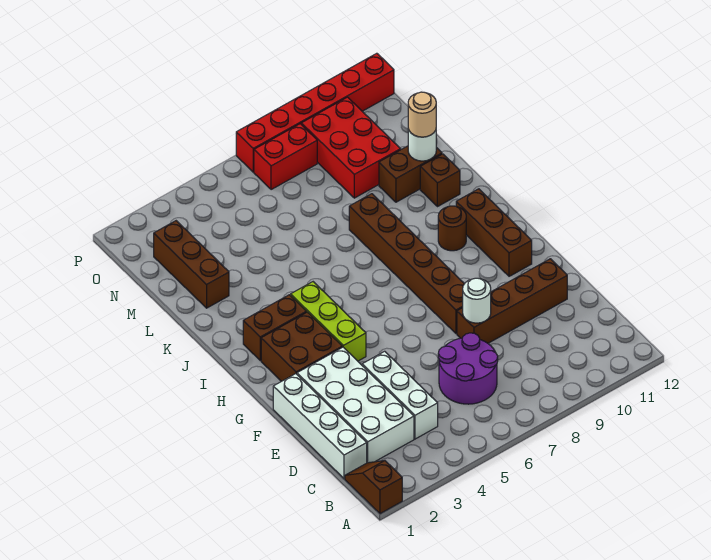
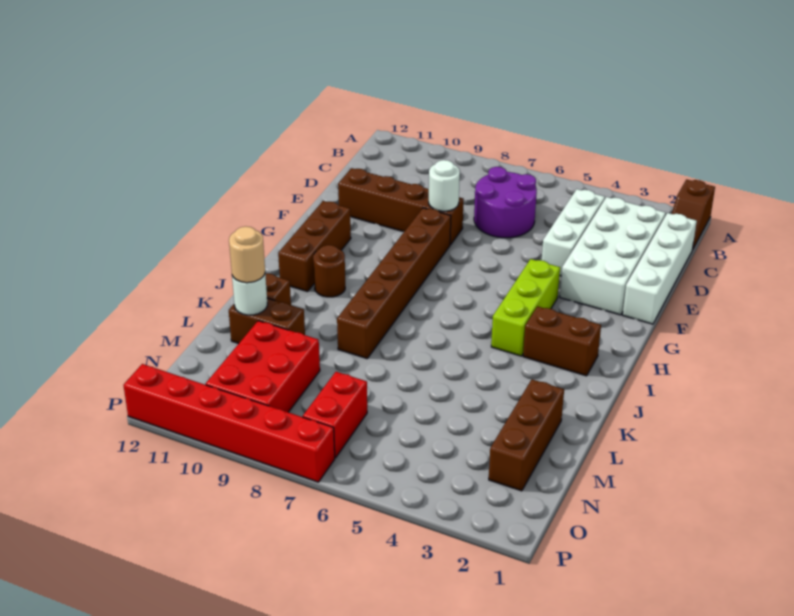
brown brick G2:H3 level 1 -> none
red brick O7:O8 level 1 -> red brick N7:O7 level 1

